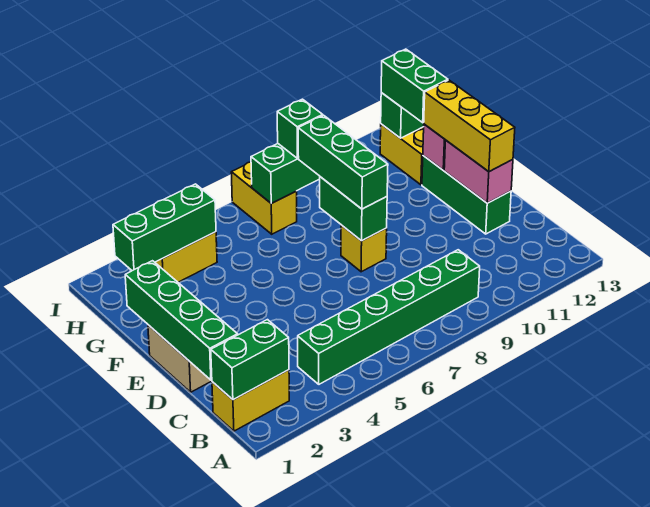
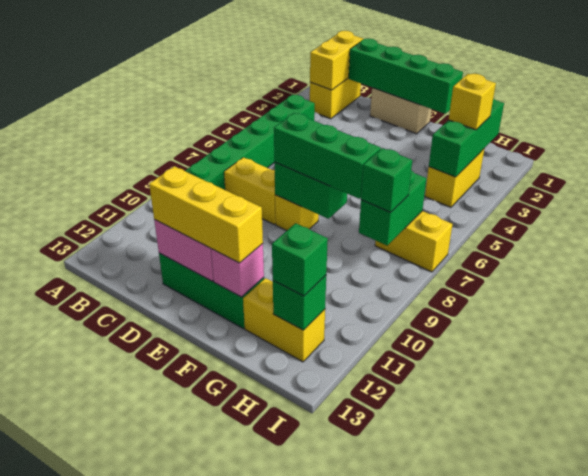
green brick B1:B2 level 2 -> yellow brick B1:B2 level 2
none -> yellow brick C8:D8 level 1
green brick G12:H12 level 3 -> green brick H12 level 3
none -> yellow brick H3 level 3

